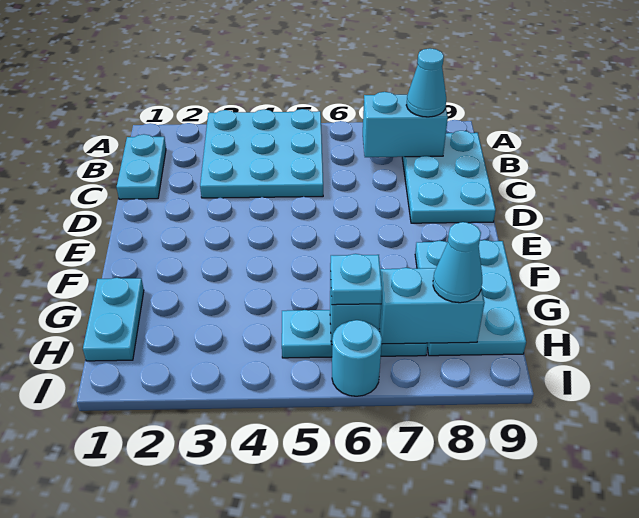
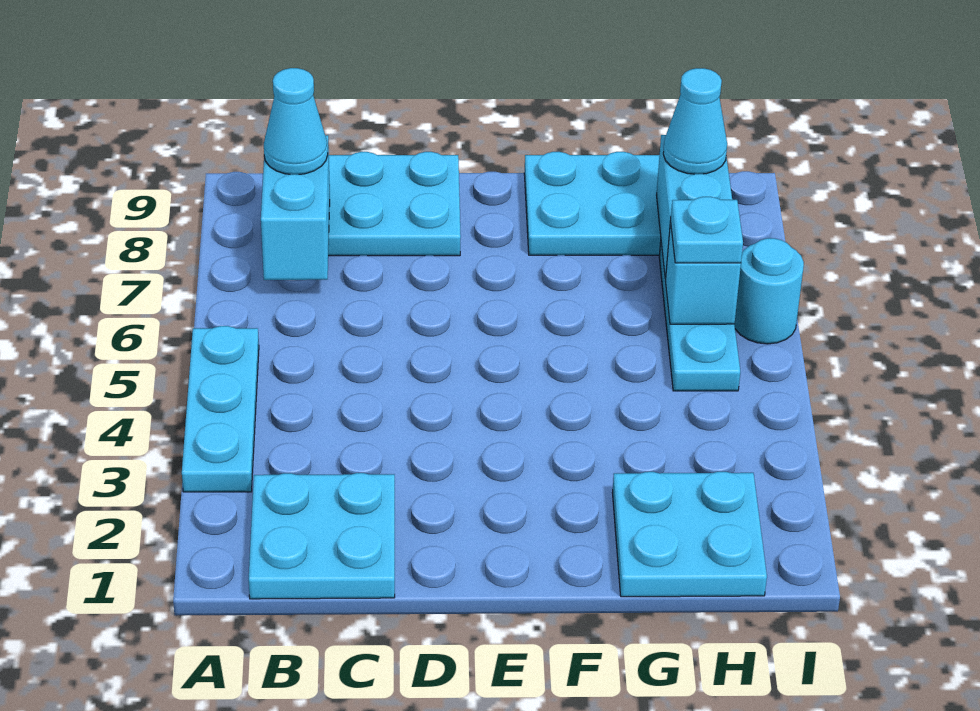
cyan plate A3:C5 level 1 -> cyan plate A3:A5 level 1
cyan plate B1:C1 level 1 -> cyan plate B1:C2 level 1
cyan plate G1:H1 level 1 -> cyan plate G1:H2 level 1

